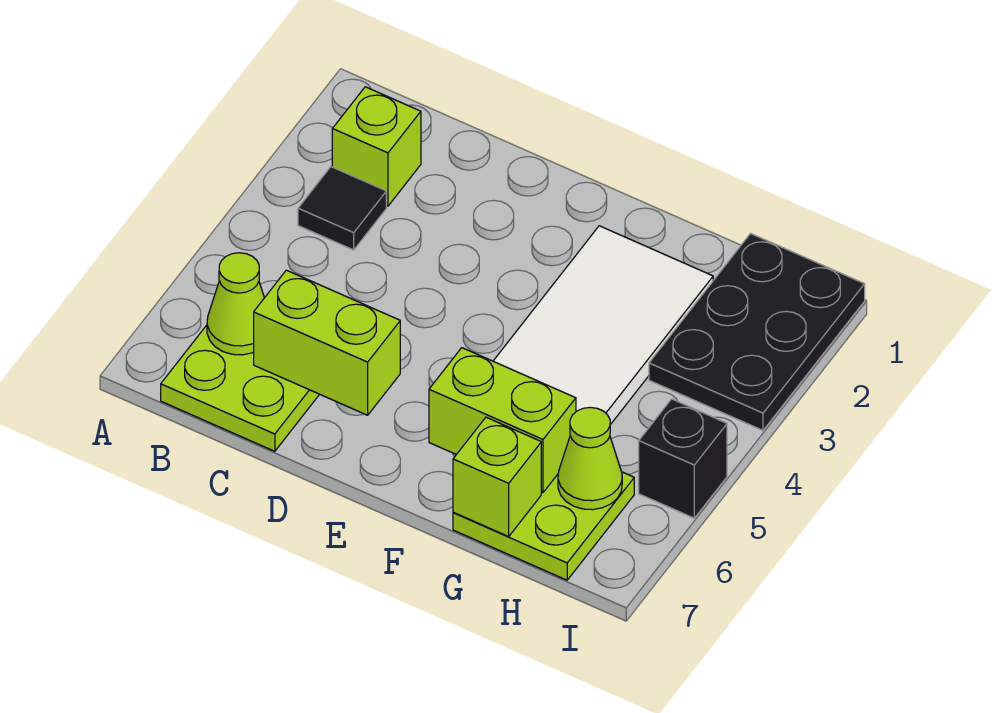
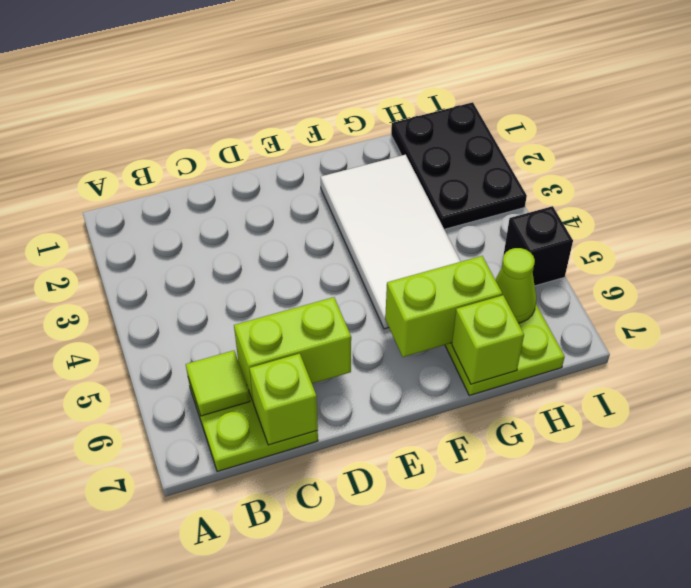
lime brick B2 level 1 -> lime brick C7 level 2
black tile B3 level 1 -> none
lime cone B6 level 2 -> lime tile B6 level 2

